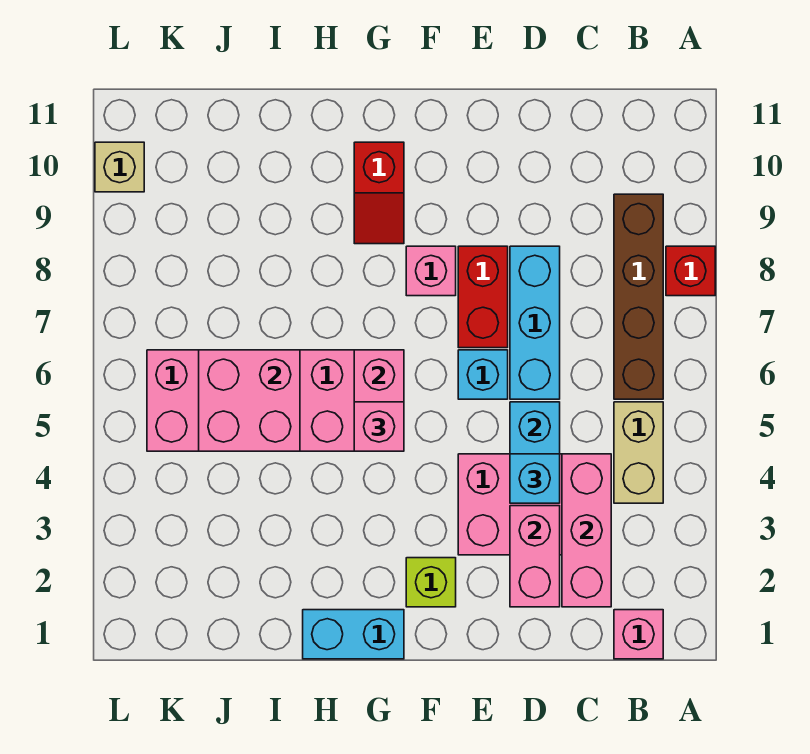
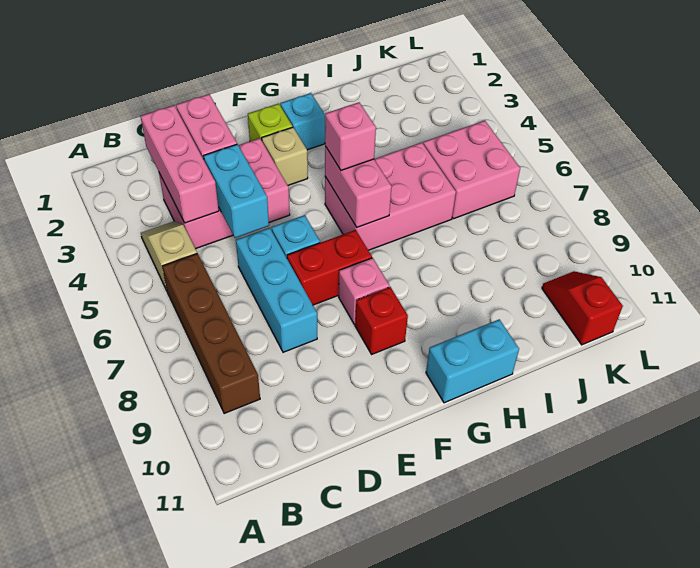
red brick A8 level 1 -> red brick F9 level 1
pink brick B1 level 1 -> none
tan brick B4:B5 level 1 -> tan slope B4:B5 level 1 top 5
cyan brick D4 level 3 -> cyan brick G2 level 1
red brick E7:E8 level 1 -> red brick E7:F7 level 1
cyan brick G1:H1 level 1 -> cyan brick G11:H11 level 1
red slope G9:G10 level 1 top 10 -> red slope K10:K11 level 1 top 11
pink brick I5:J6 level 2 -> none
tan brick L10 level 1 -> tan brick F3 level 1

